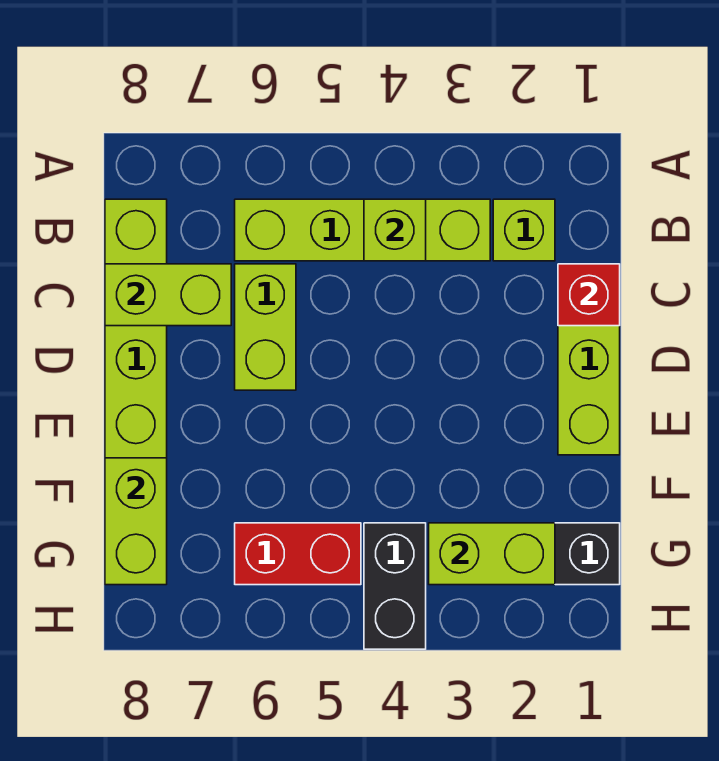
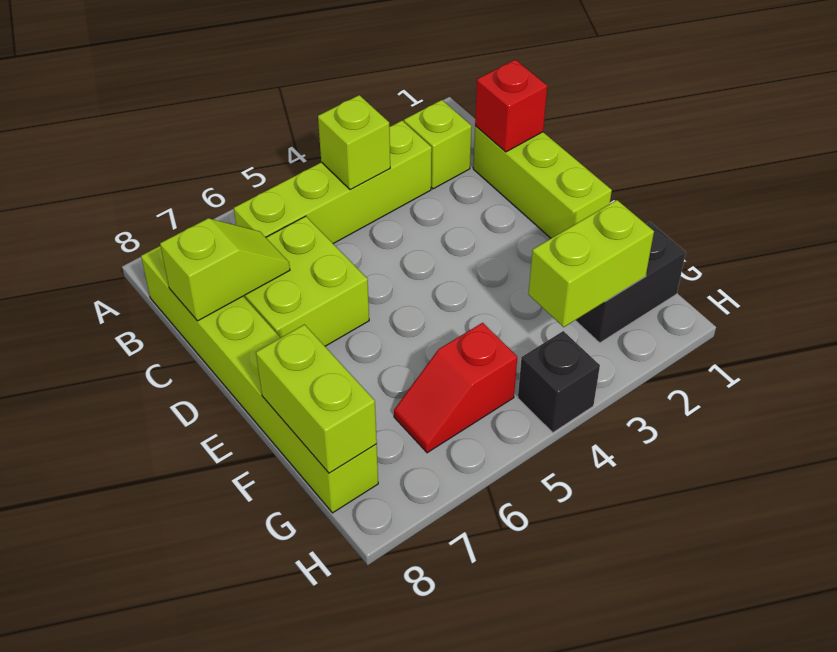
lime brick C6:D6 level 1 -> lime brick C6:D7 level 1
lime brick C7:C8 level 2 -> lime slope C7:C8 level 2 top 8
black brick G4:H4 level 1 -> black brick H4 level 1
red brick G5:G6 level 1 -> red slope G5:G6 level 1 top 5

